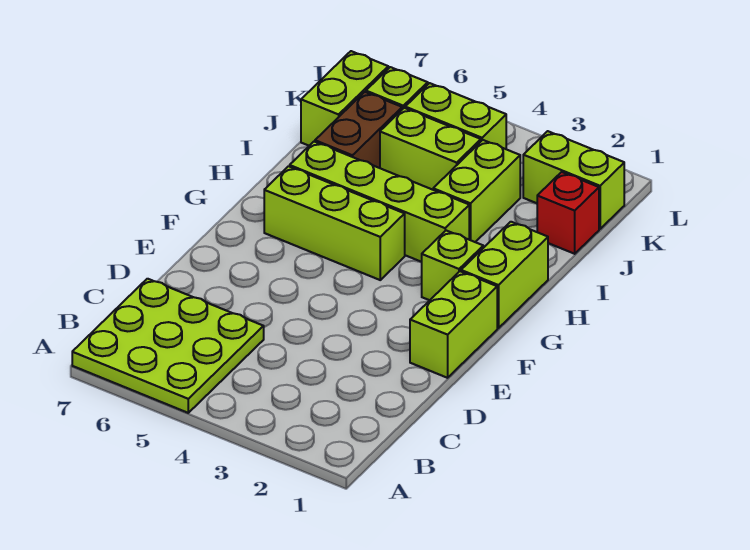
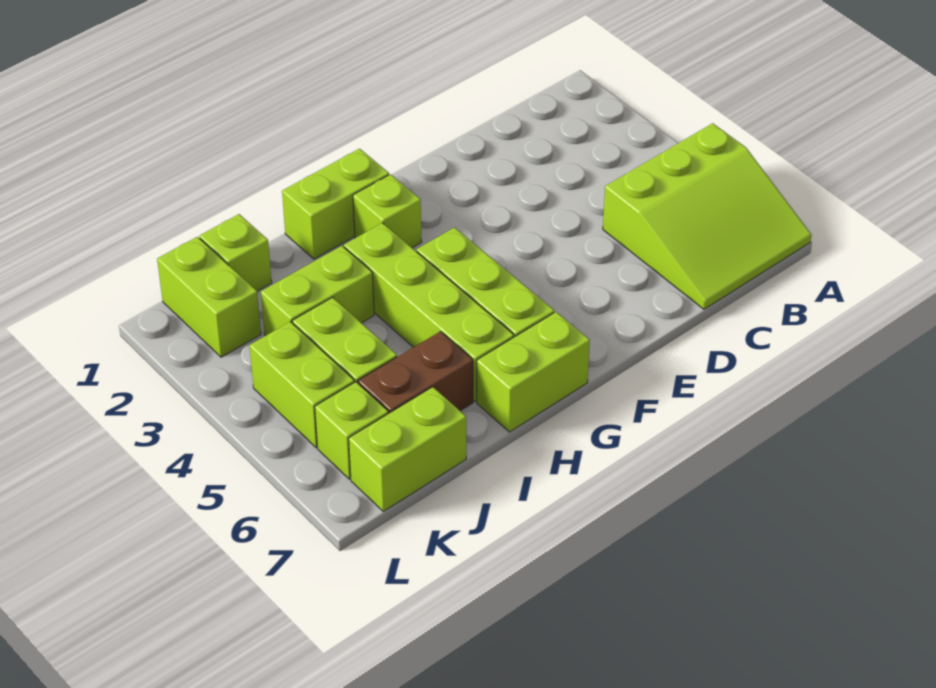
lime plate A5:C7 level 1 -> lime slope A5:C7 level 1 top 5
lime brick E1:F1 level 1 -> lime brick G7:H7 level 1
red brick J1 level 1 -> lime brick J1 level 1

